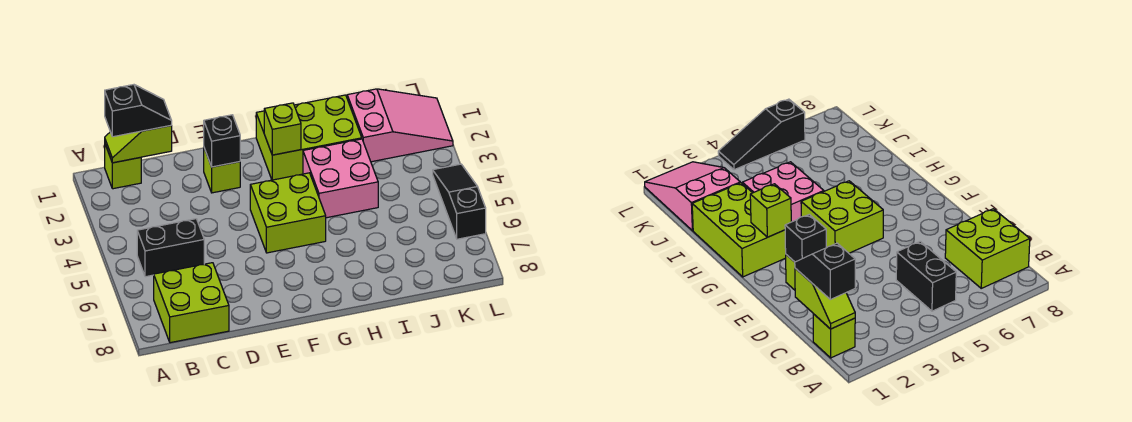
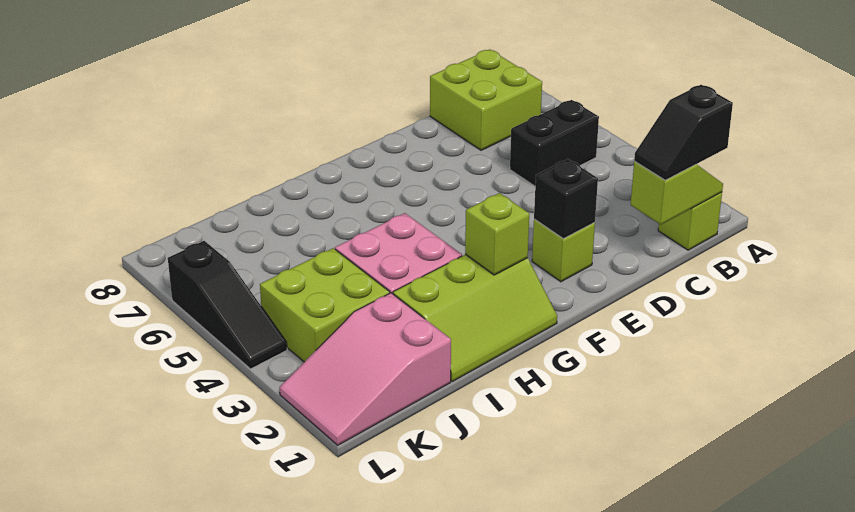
lime brick F4:G5 level 1 -> lime brick J3:K4 level 1
lime brick G1:I2 level 1 -> lime slope G1:I2 level 1 top 2

